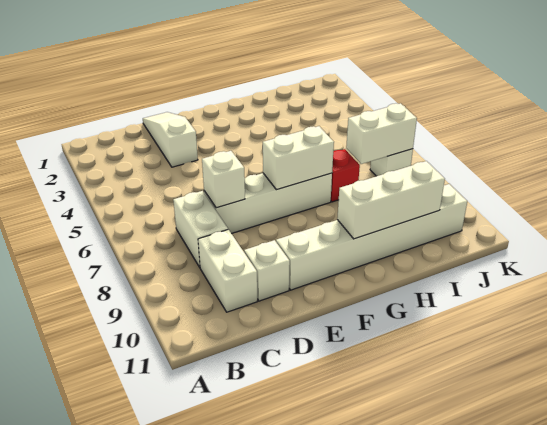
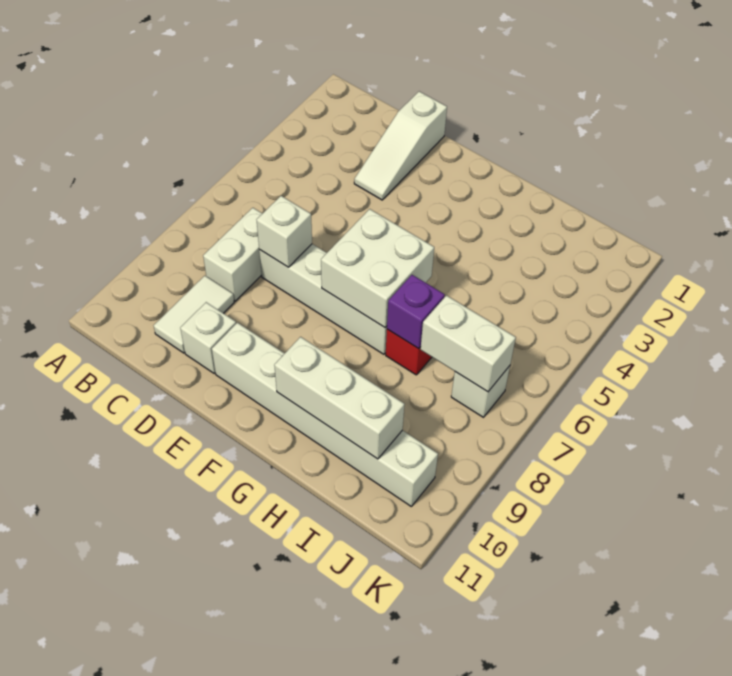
white brick C9:C10 level 1 -> white tile C9:C10 level 1
white slope D1:D3 level 1 top 3 -> white slope D1:D3 level 1 top 1
white brick F7:G7 level 2 -> white brick F6:G7 level 2
none -> purple brick H7 level 2

